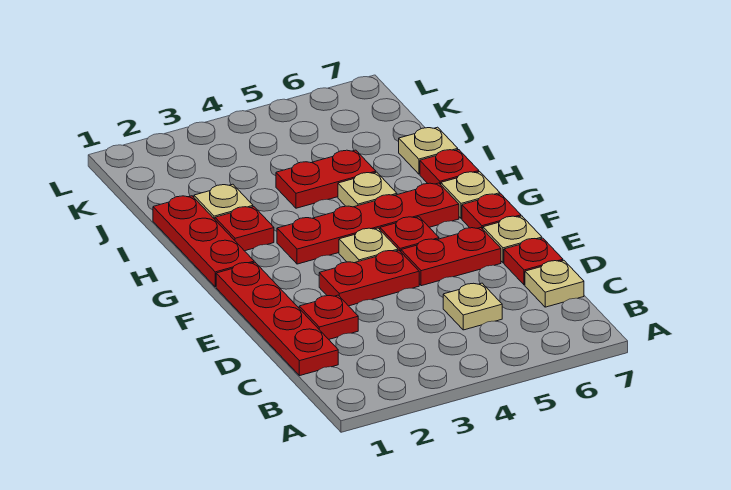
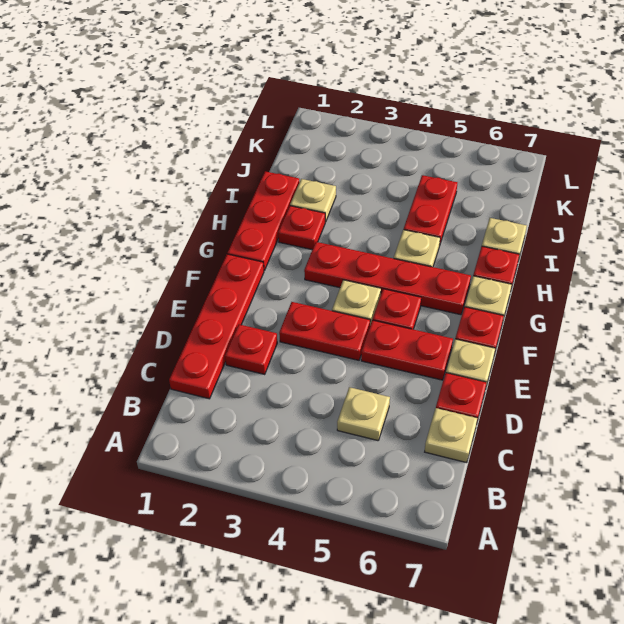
red plate I4:I5 level 1 -> red plate I5:J5 level 1

